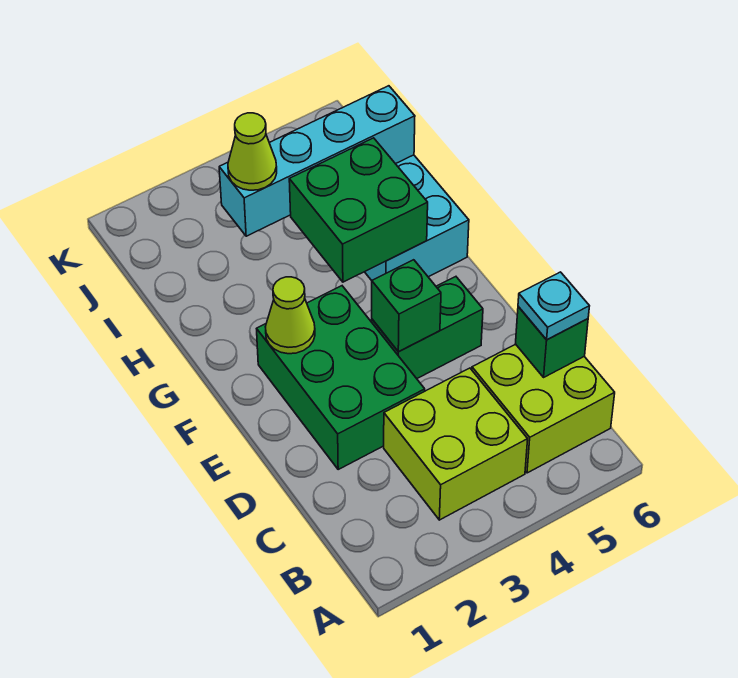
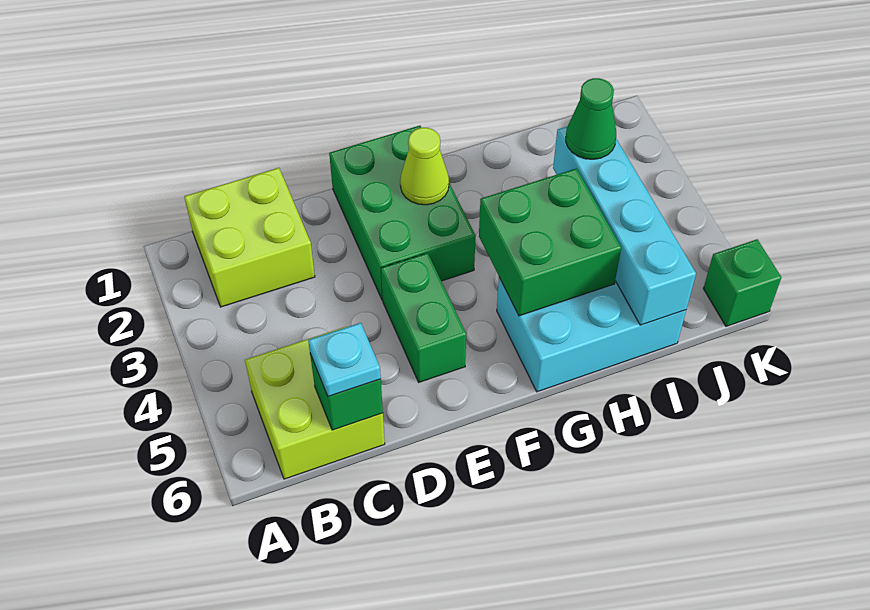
lime brick B3:C4 level 1 -> lime brick B1:C2 level 1
green brick D2:F3 level 1 -> green brick E1:F3 level 1
green brick E4 level 2 -> green brick K6 level 1
lime cone I3 level 3 -> green cone I3 level 3

